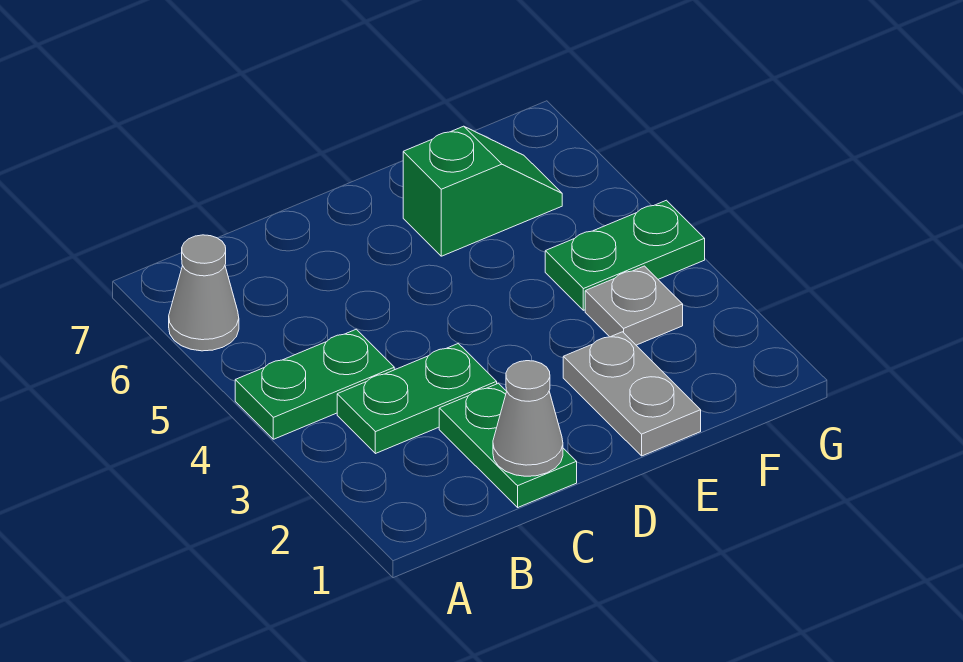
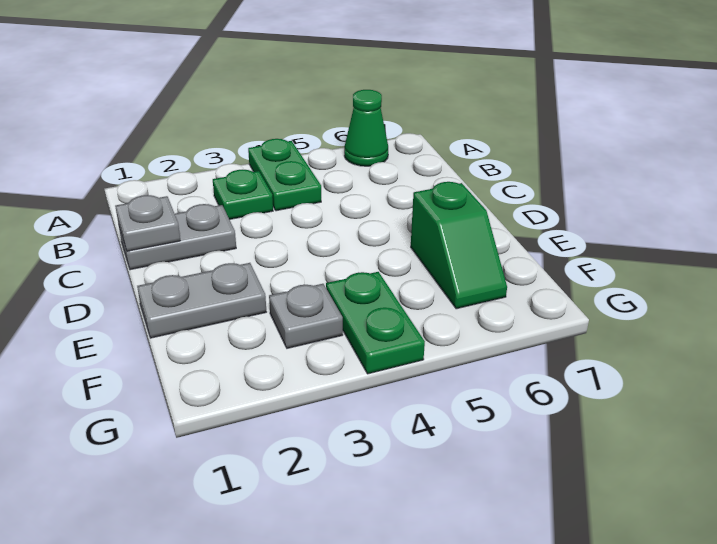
grey cone A6 level 1 -> green cone A6 level 1
green plate B3:C3 level 1 -> green plate B3 level 1
green plate C1:C2 level 1 -> grey plate C1:C2 level 1
grey cone C1 level 2 -> grey plate C1 level 2

